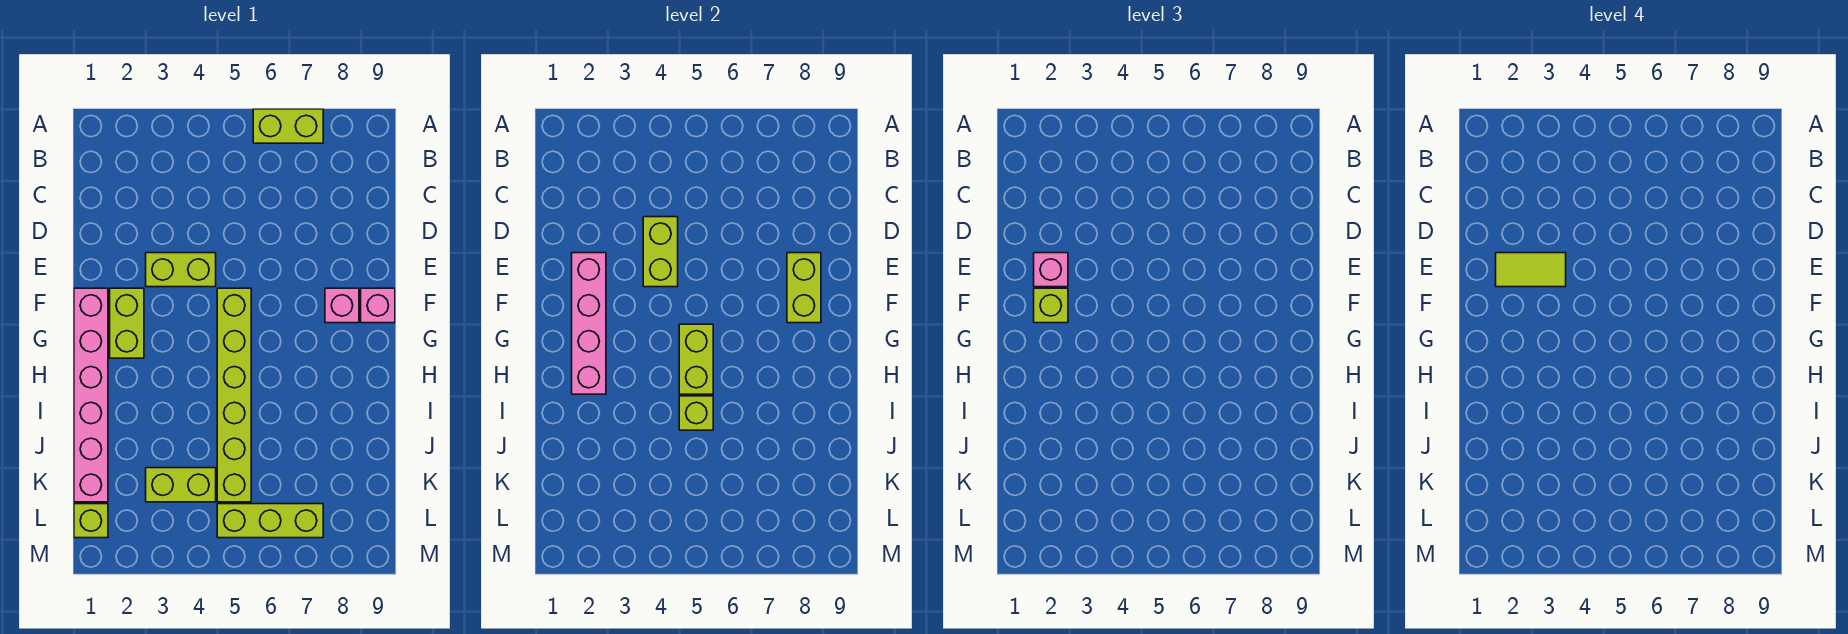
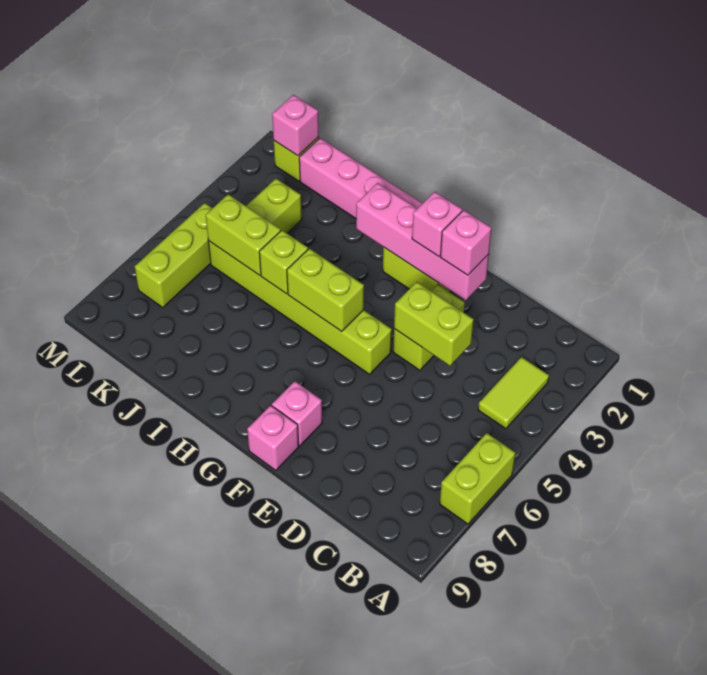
lime tile E2:E3 level 4 -> lime tile B3:B4 level 1
lime brick E8:F8 level 2 -> lime brick J5:K5 level 2
lime brick F2 level 3 -> pink brick F2 level 3
none -> pink brick L1 level 2

